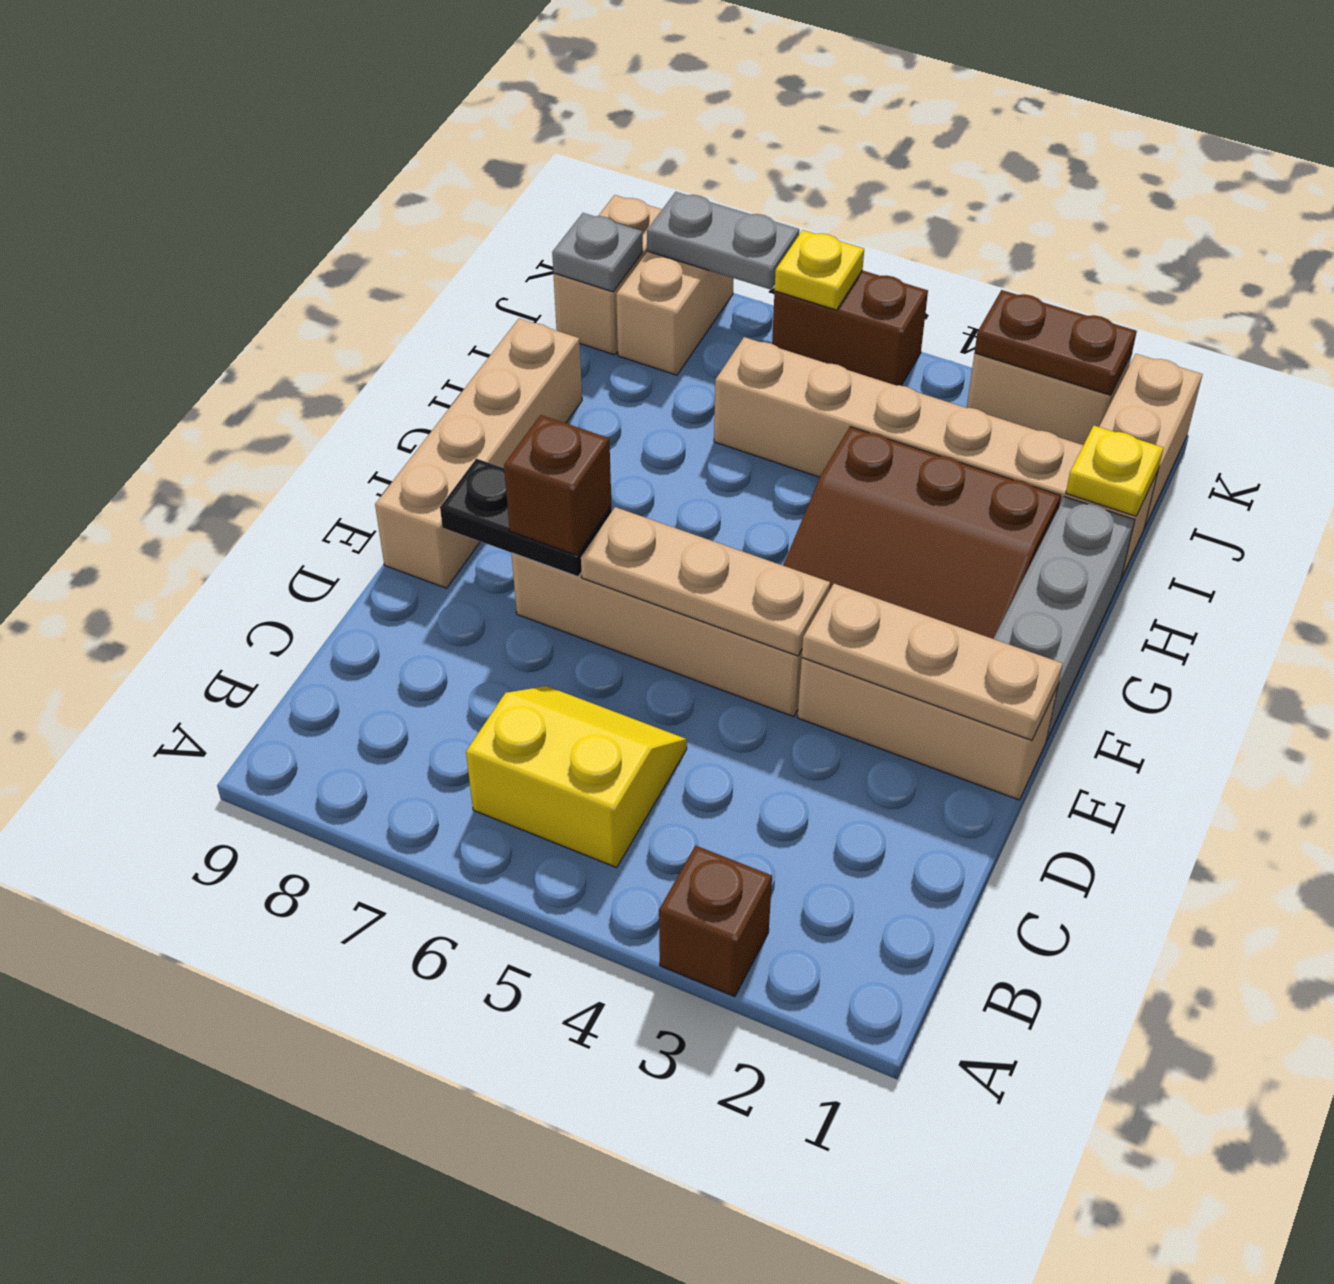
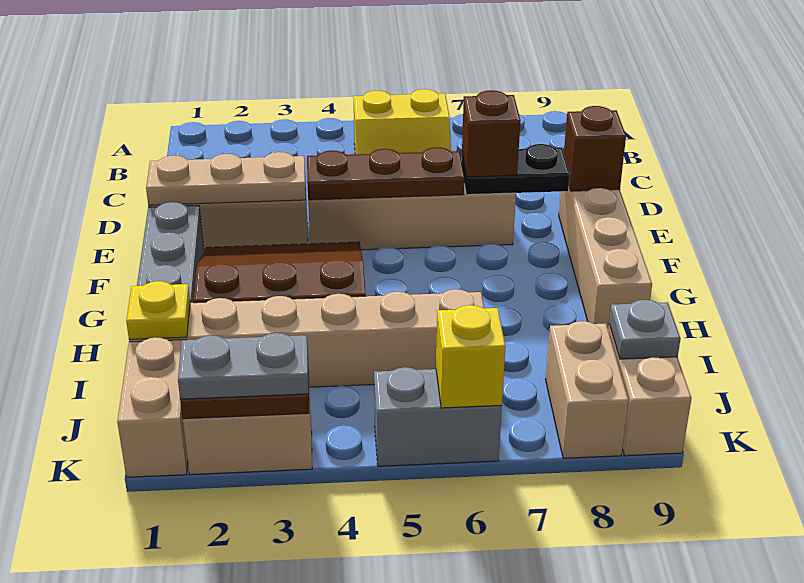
brown brick A3 level 1 -> brown brick E9 level 2
tan plate E4:E6 level 2 -> brown plate E4:E6 level 2
brown brick K5:K6 level 1 -> grey brick K5:K6 level 1
yellow plate K6 level 2 -> yellow brick K6 level 2
grey plate K7:K8 level 2 -> grey plate K2:K3 level 3

